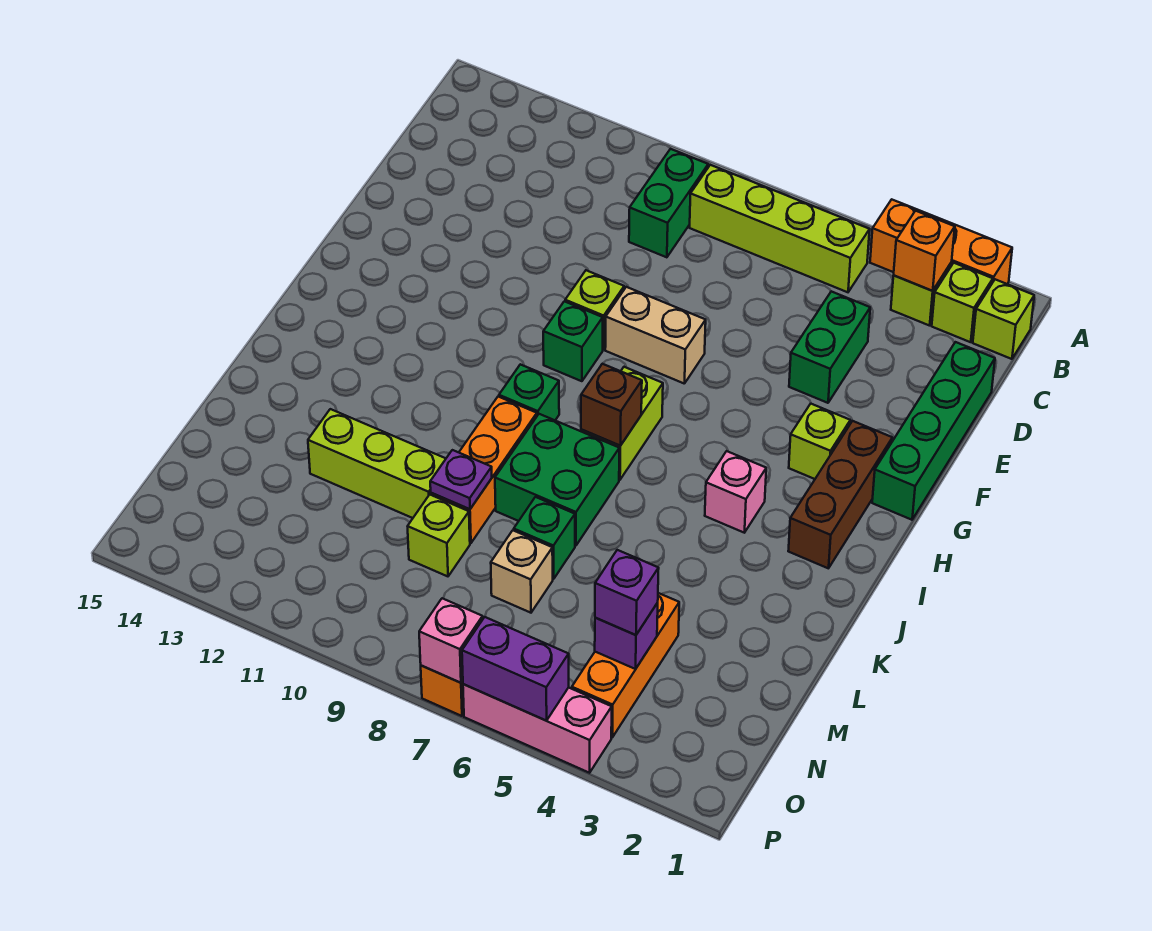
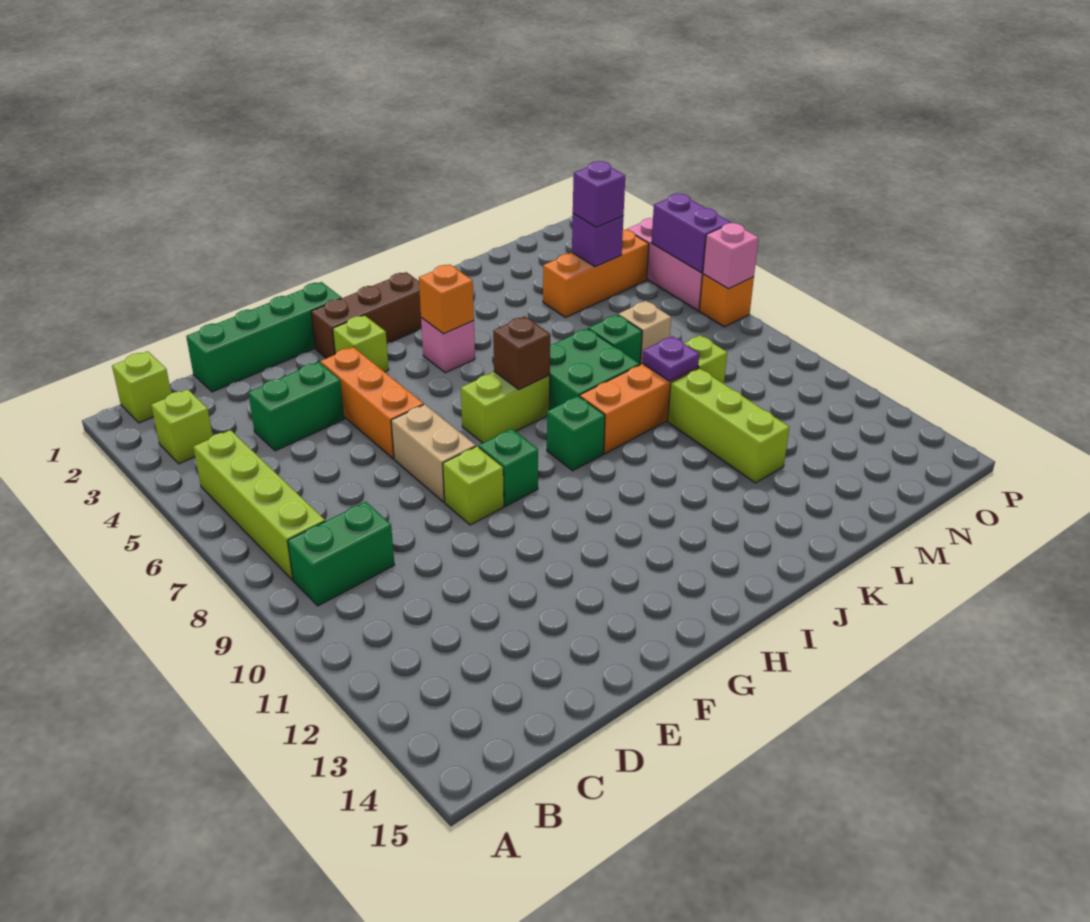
orange brick A2:A4 level 1 -> orange brick F4:F6 level 1
lime brick B2 level 1 -> none
orange brick B3 level 2 -> orange brick I4 level 2

